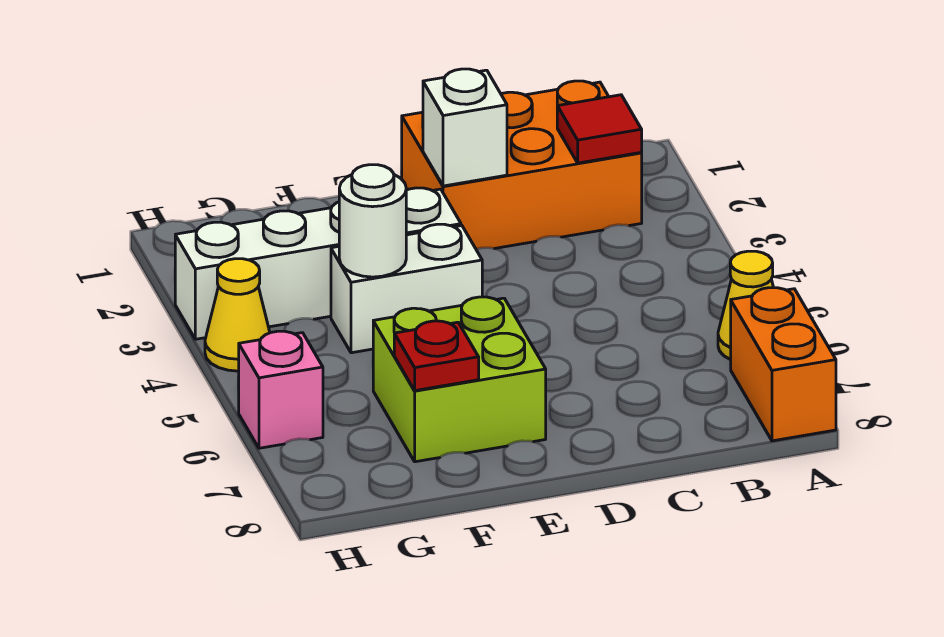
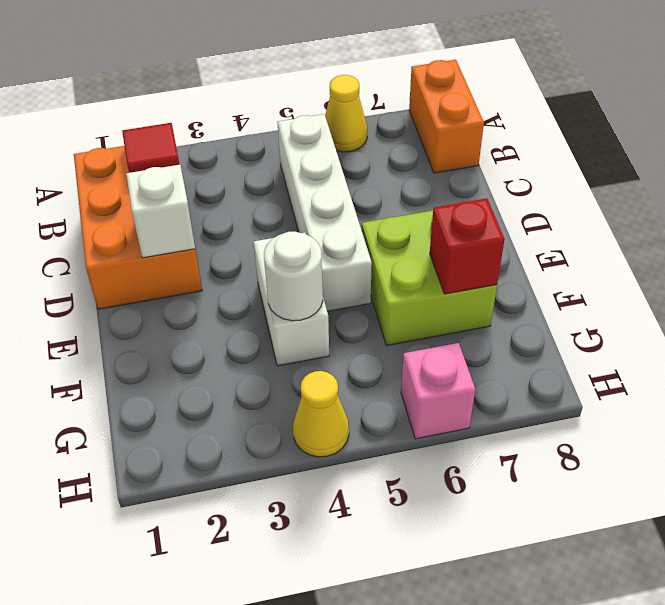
orange brick A7:A8 level 1 -> orange brick A8:B8 level 1
white brick E3:H3 level 1 -> white brick B5:E5 level 1
red plate F7 level 2 -> red brick F7 level 2

